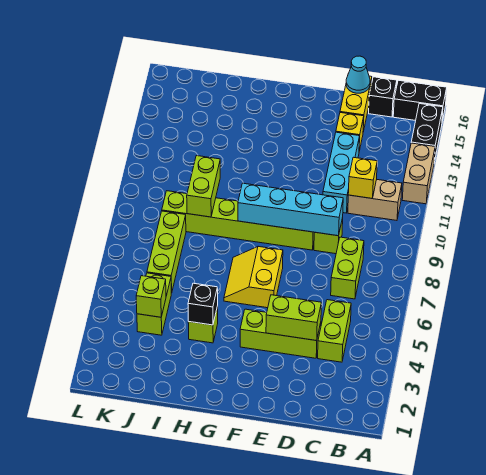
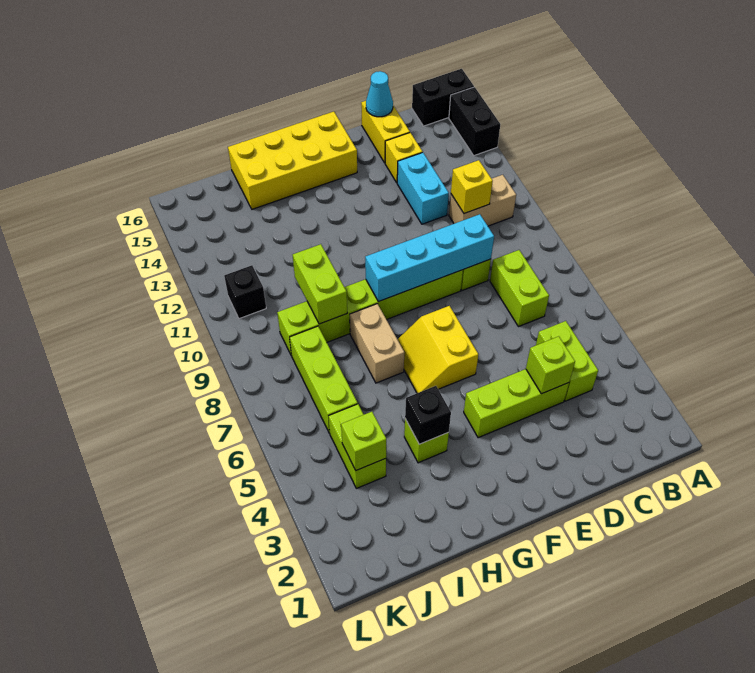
tan brick A12:A13 level 1 -> tan brick H7:H8 level 1
black brick C16 level 1 -> black brick K11 level 1
lime brick D4:E4 level 2 -> lime brick D4 level 2
cyan brick D11:D13 level 1 -> cyan brick D12:D13 level 1
none -> yellow brick F15:I16 level 1

